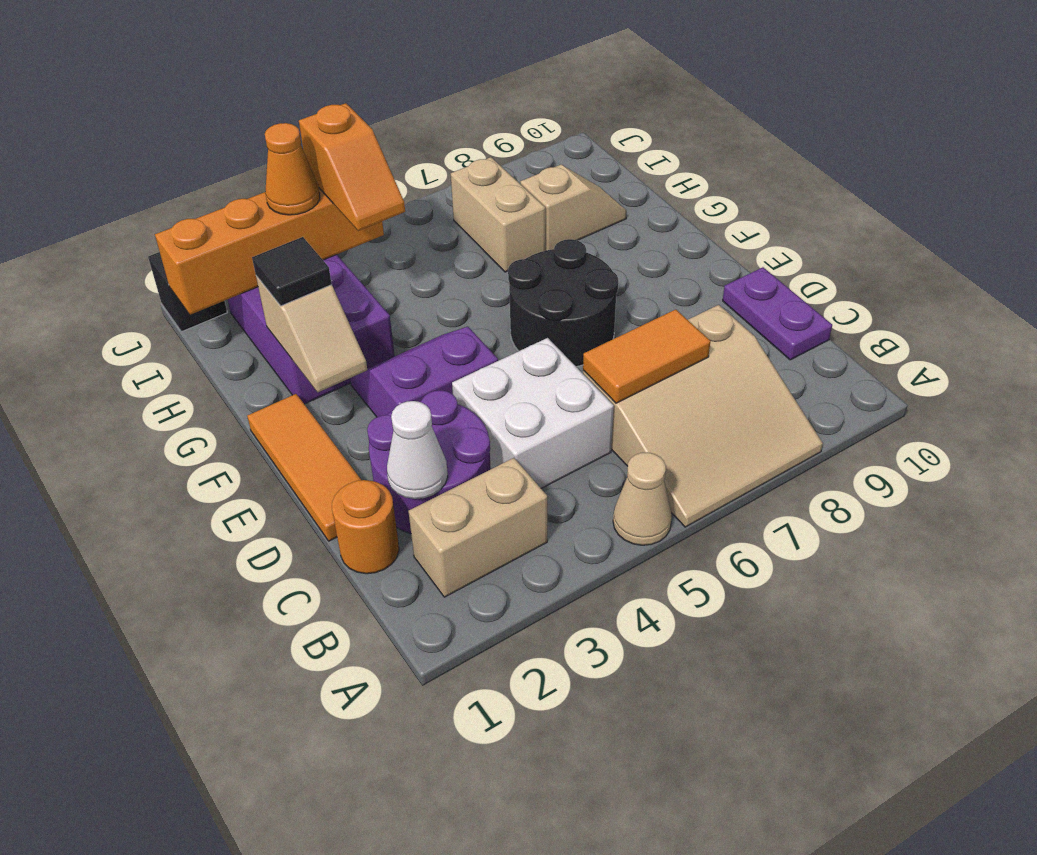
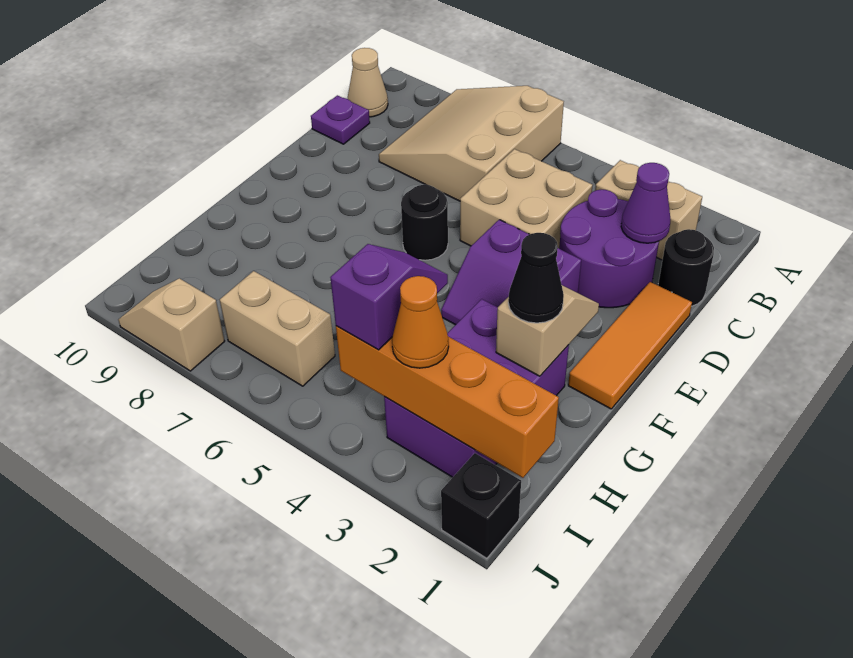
tan cone A5 level 1 -> tan cone B10 level 1
tan slope A6:C8 level 1 top C -> tan slope A6:C8 level 1 top 6
orange round brick C1 level 1 -> black round brick C1 level 1
white cone C2 level 2 -> purple cone C2 level 2
white brick C4:D5 level 1 -> tan brick C4:D5 level 1
orange tile C6:C7 level 2 -> none
purple plate C10:D10 level 1 -> purple plate C10 level 1
black round brick E6:F7 level 1 -> black round brick E6 level 1
black tile G2 level 3 -> black cone G2 level 3
orange slope H4:I4 level 3 top I -> purple slope H4:I4 level 3 top I
tan brick H7:I7 level 1 -> tan brick I6:I7 level 1
tan slope H8:H9 level 1 top 8 -> tan slope J8:J9 level 1 top 8

